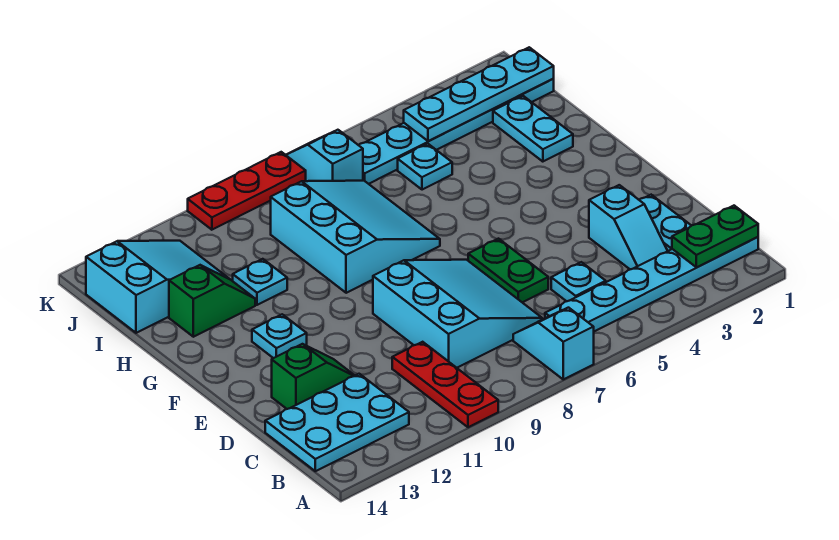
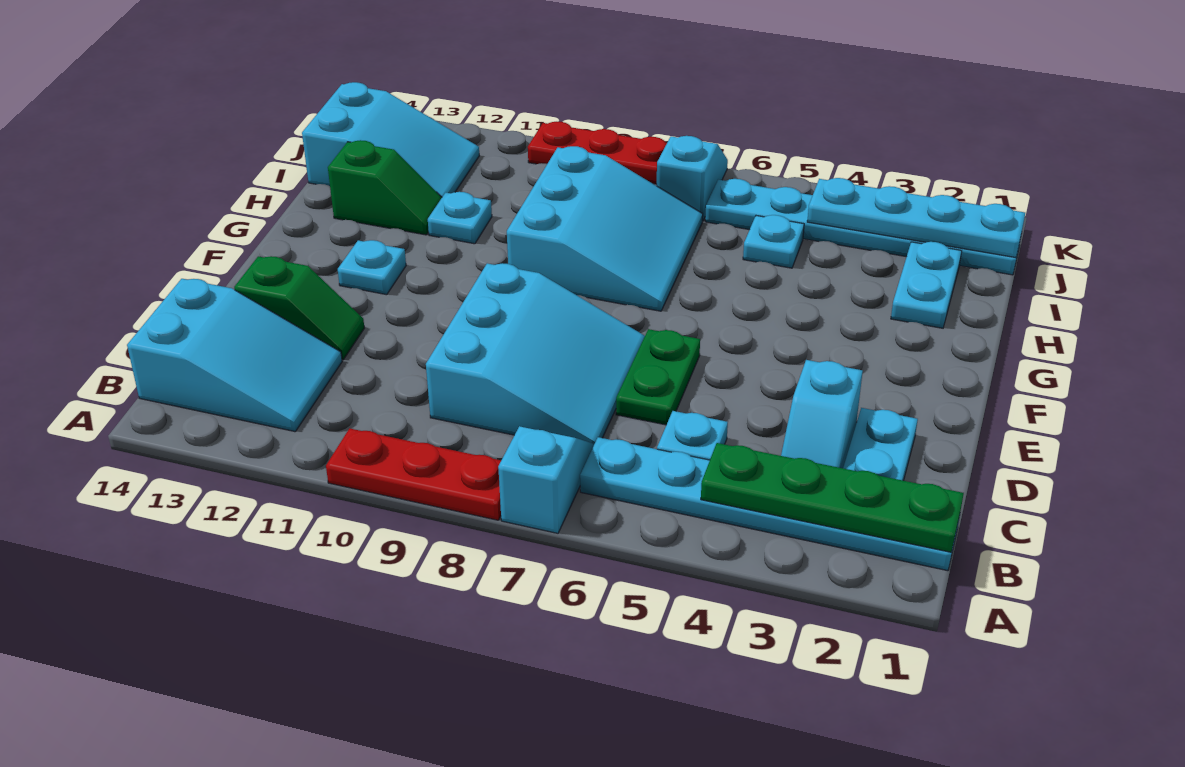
red plate A10:C10 level 1 -> red plate A8:A10 level 1
green plate B1:B2 level 2 -> green plate B1:B4 level 2
cyan plate B12:C14 level 1 -> cyan slope B12:C14 level 1 top 14

